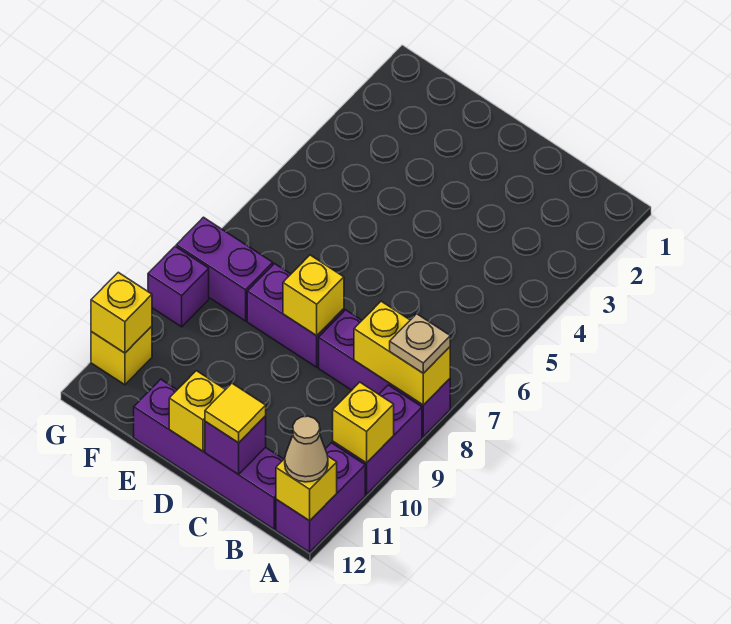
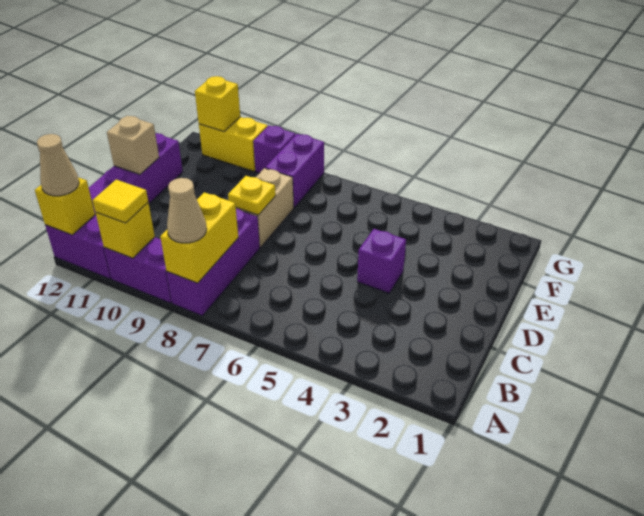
tan plate A8 level 3 -> tan cone A8 level 3
purple brick C12 level 2 -> purple brick D4 level 1
yellow tile C12 level 3 -> yellow tile A10 level 3
purple brick D8:E8 level 1 -> tan brick D8:E8 level 1
yellow brick D8 level 2 -> yellow plate D8 level 2
yellow brick D12 level 2 -> tan brick D12 level 2
yellow brick G11 level 1 -> yellow brick G10:G11 level 1

